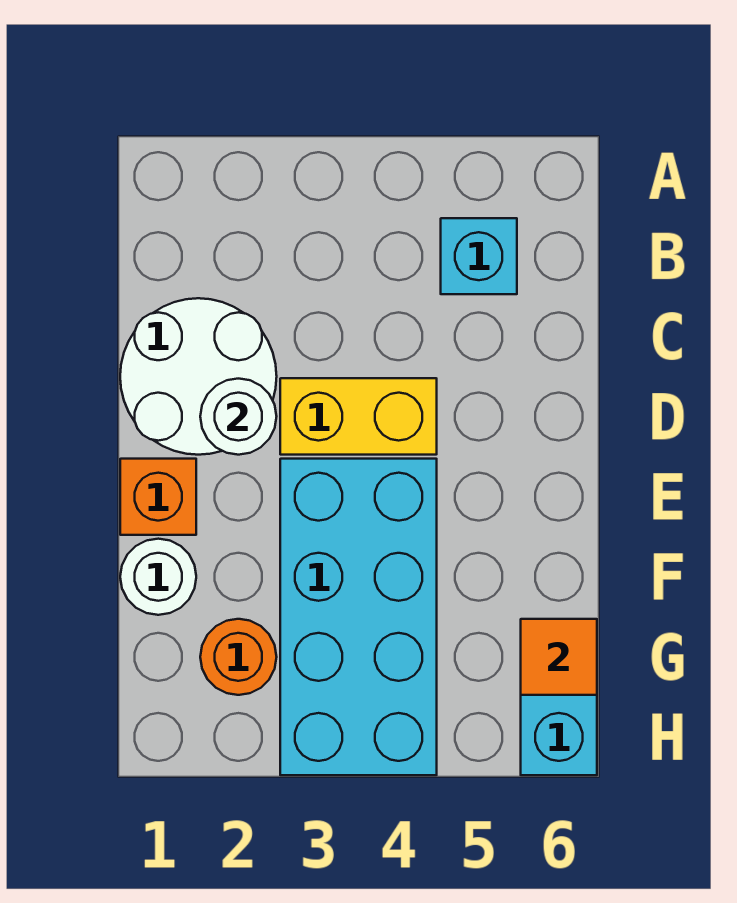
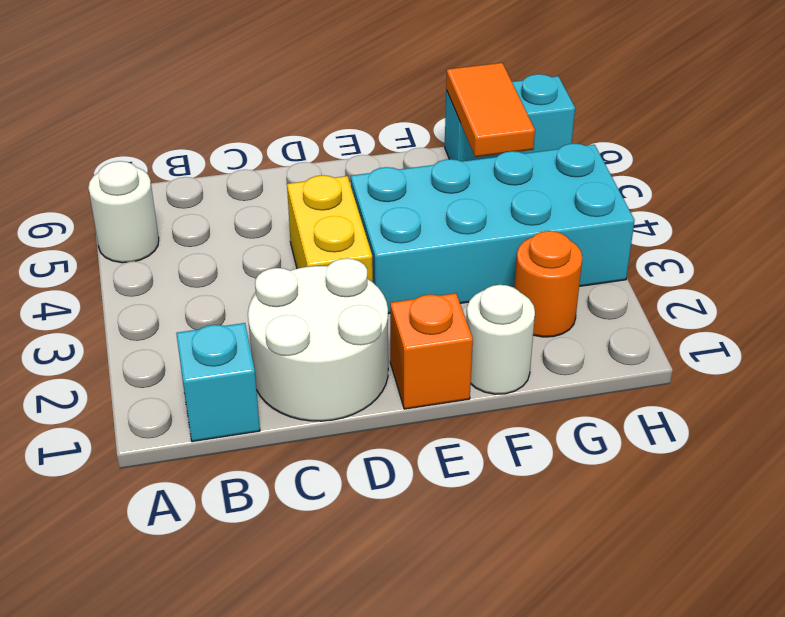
cyan brick B5 level 1 -> cyan brick B1 level 1
white round brick D2 level 2 -> white round brick A5 level 1
orange tile G6 level 2 -> orange tile G5:G6 level 2

